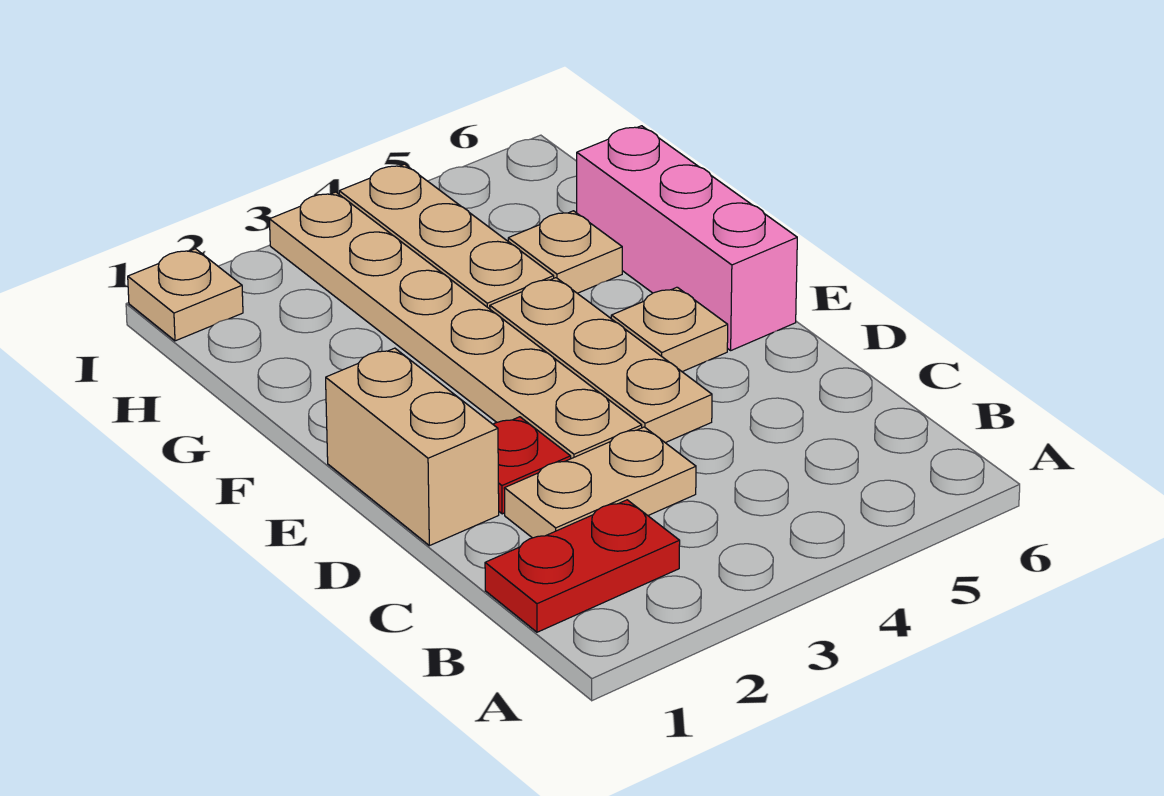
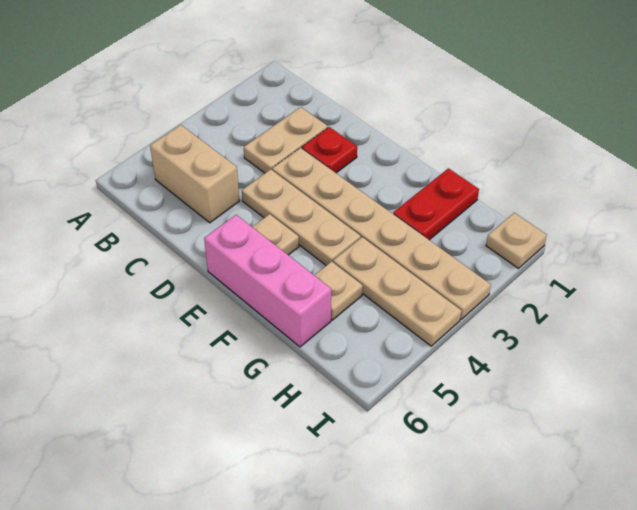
red plate B1:B2 level 1 -> red plate G1:G2 level 1
tan brick D1:E1 level 1 -> tan brick B5:C5 level 1

